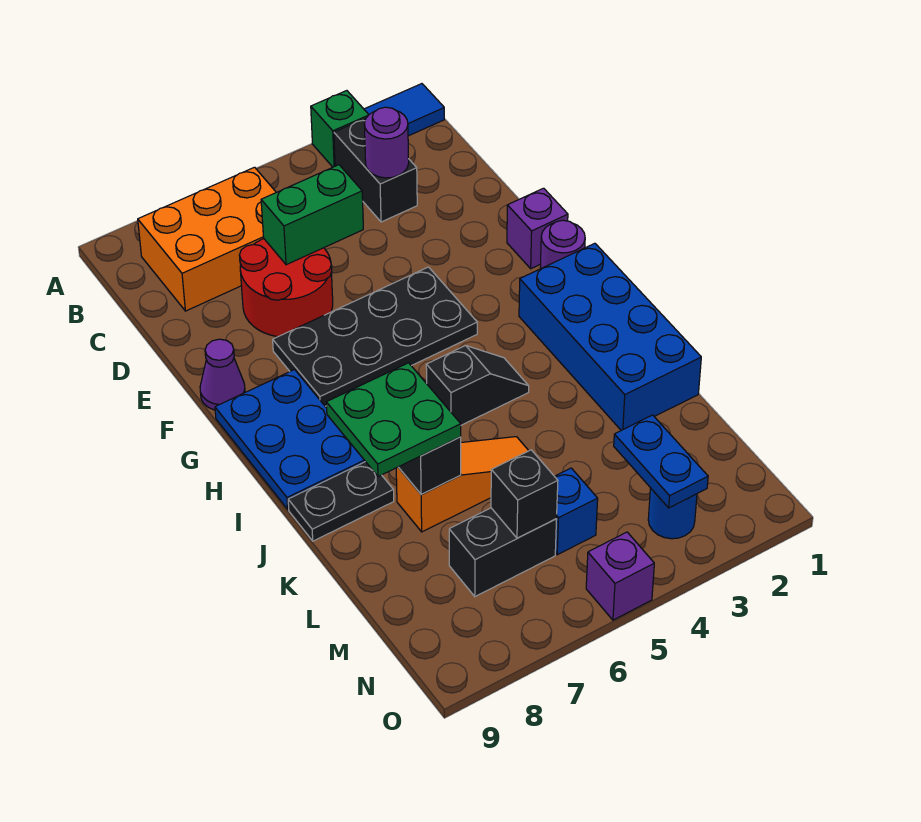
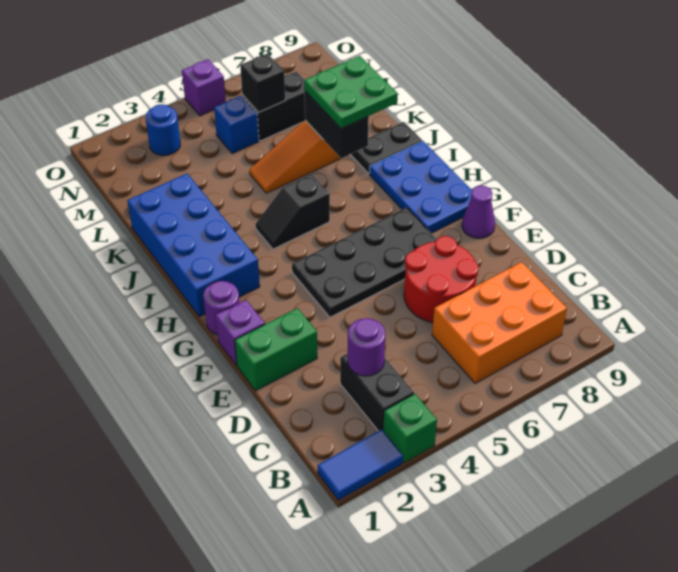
green brick D5:D6 level 2 -> green brick E1:E2 level 1
blue plate M3:N3 level 2 -> none

